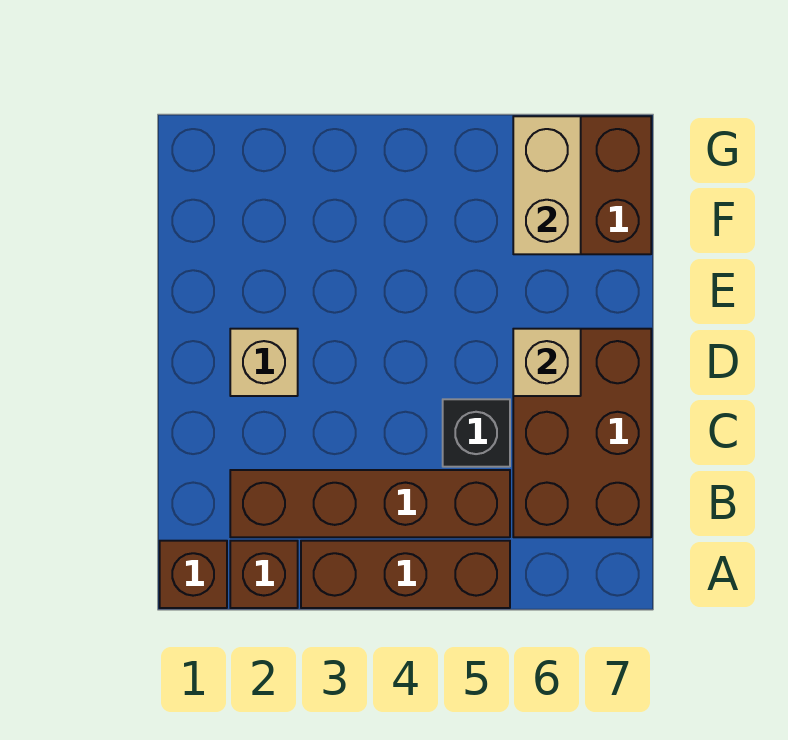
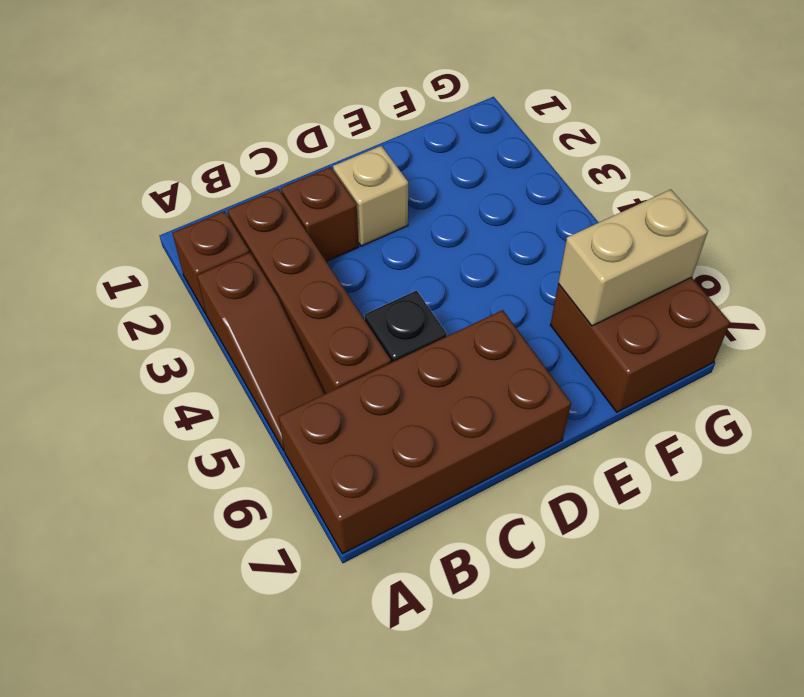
brown brick A1 level 1 -> brown brick C2 level 1
brown brick A3:A5 level 1 -> brown slope A3:A5 level 1 top 3
brown brick B6:D7 level 1 -> brown brick A6:D7 level 1
tan brick D6 level 2 -> none

